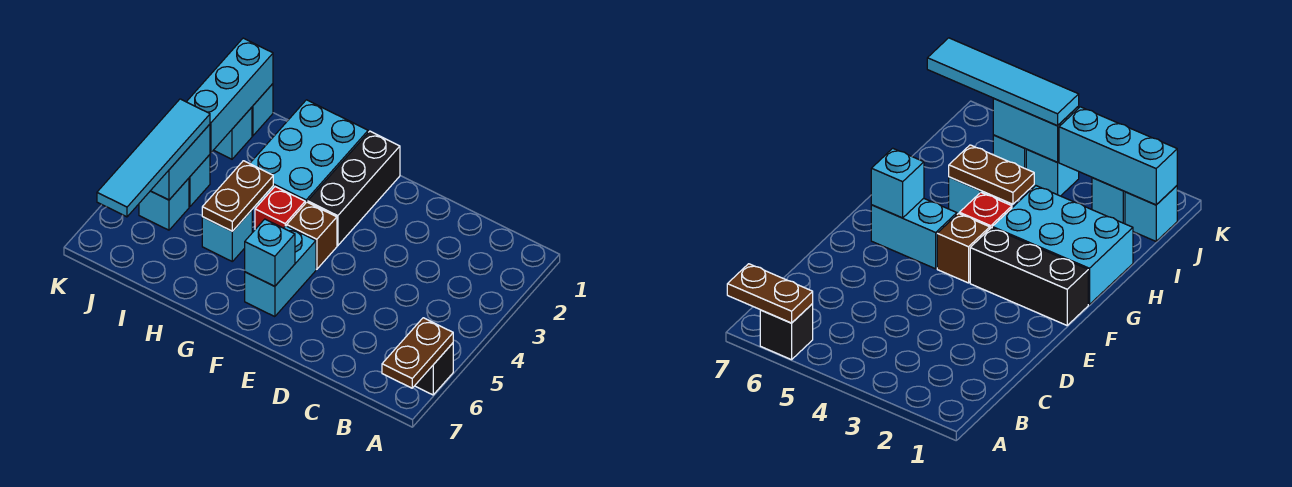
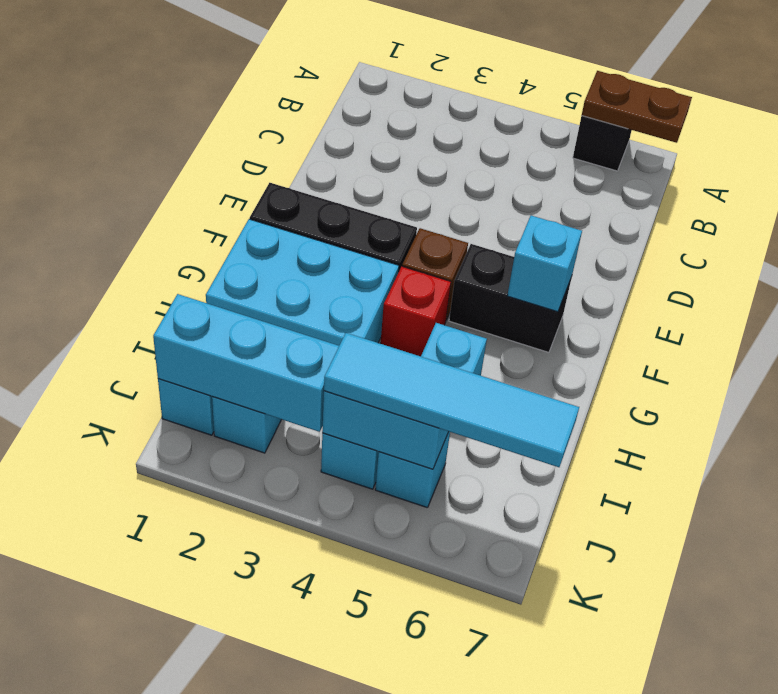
cyan brick F5:F6 level 1 -> black brick F5:F6 level 1
brown plate H4:H5 level 2 -> none

